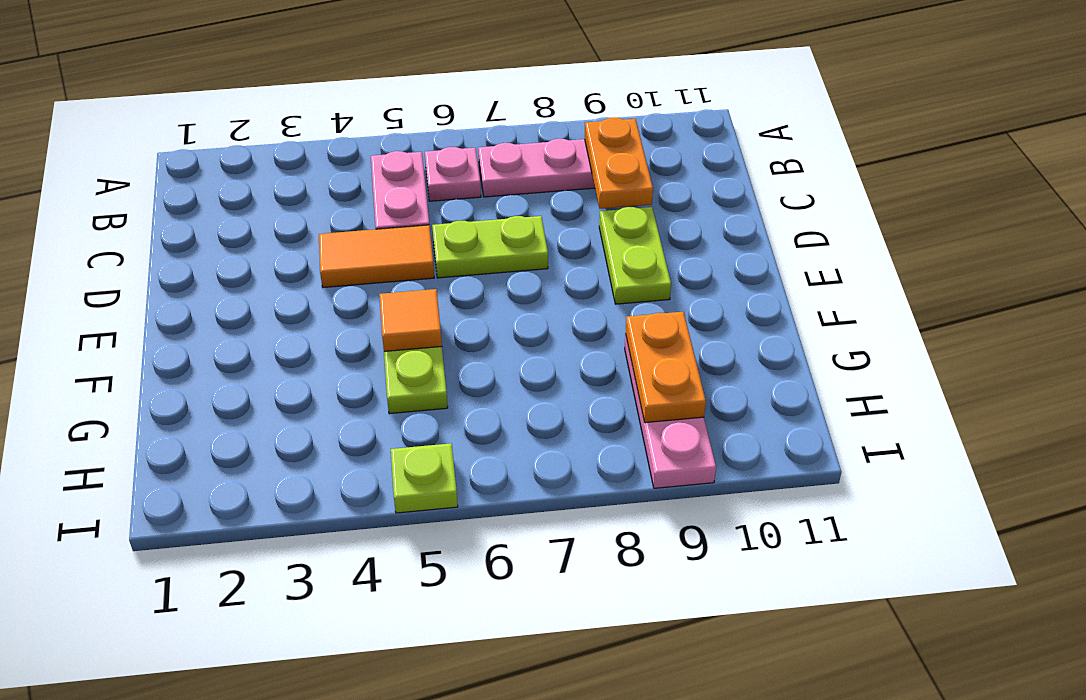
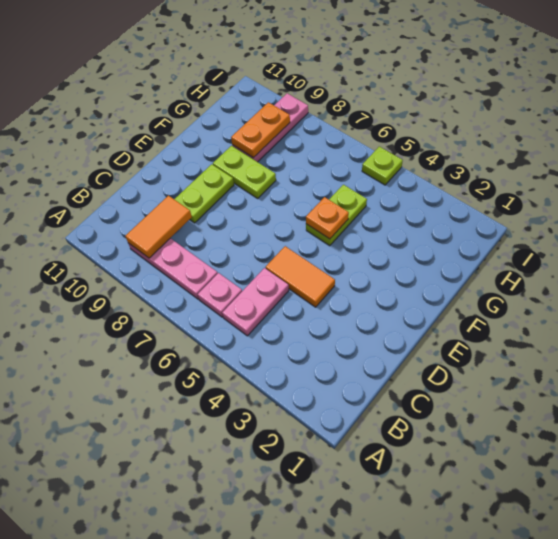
orange plate B9:C9 level 2 -> orange tile B9:C9 level 2
lime plate D6:D7 level 1 -> lime plate F8:F9 level 1
orange tile F5 level 2 -> orange plate F5 level 2

